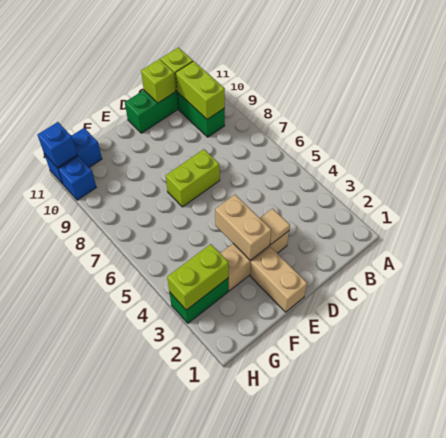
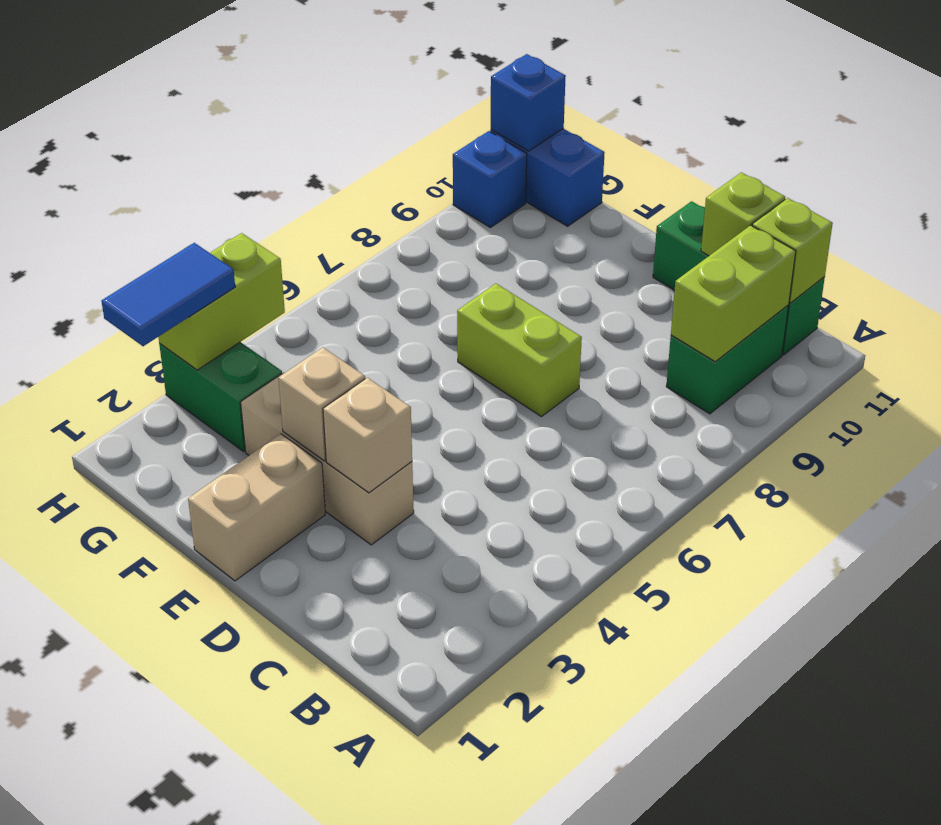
tan tile D3 level 2 -> tan brick D3 level 2
tan brick E3:E4 level 2 -> tan brick E3 level 2
lime brick G3:H3 level 2 -> lime brick H3:H4 level 2
none -> blue tile H2:H3 level 3

